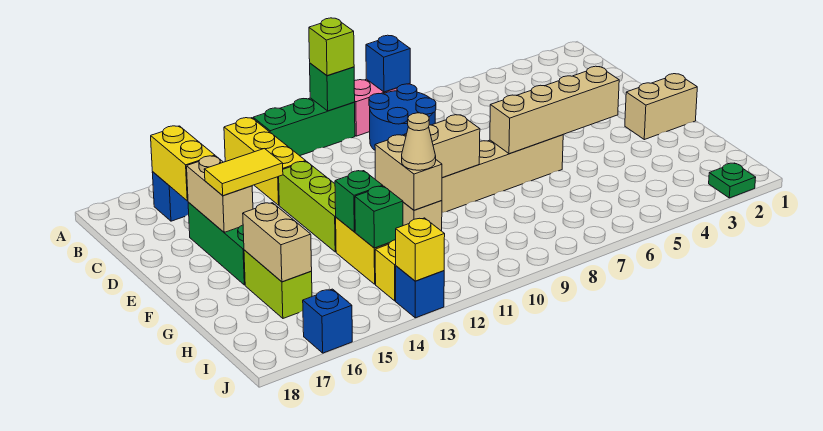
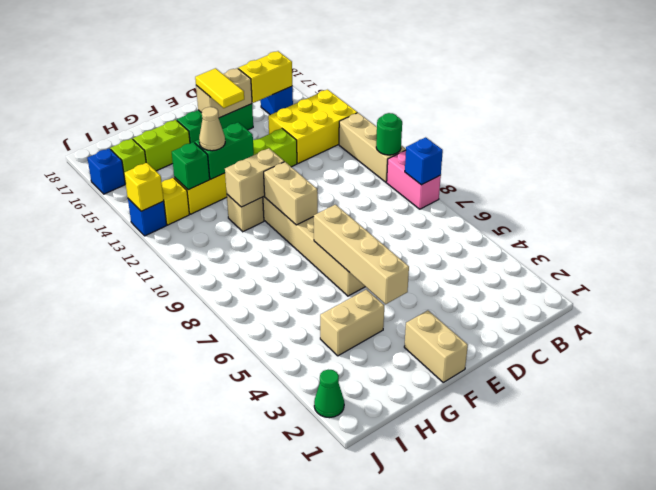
green brick A10:A12 level 1 -> tan brick A10:A12 level 1
green brick A10 level 2 -> green round brick A10 level 2
lime brick A10 level 3 -> lime brick I16 level 1
yellow brick A13:C13 level 1 -> yellow brick A13:C14 level 1
blue round brick B8:C9 level 1 -> none
tan cone G11 level 3 -> tan cone G13 level 3
green brick G13 level 2 -> green brick F13:G13 level 2
tan brick G16:H16 level 2 -> tan brick G4:H4 level 1
green plate J2 level 1 -> green cone J2 level 1

